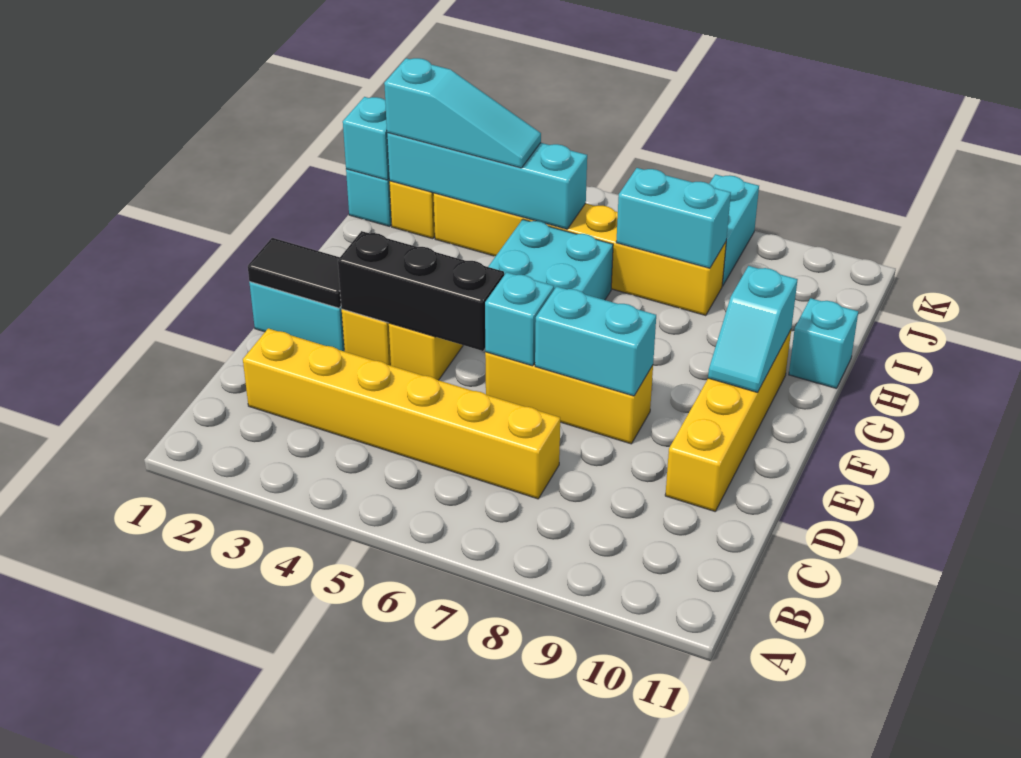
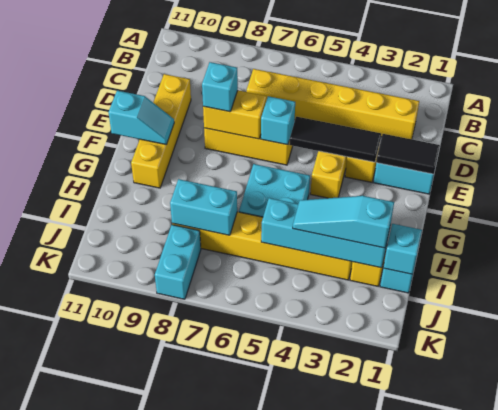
black brick E3:E5 level 2 -> black tile E3:E5 level 2
cyan brick E7:E8 level 2 -> yellow brick E7:E8 level 2
cyan slope F10:G10 level 2 top G -> cyan slope F10:F11 level 2 top 11
cyan brick H11 level 1 -> cyan brick E8 level 3

